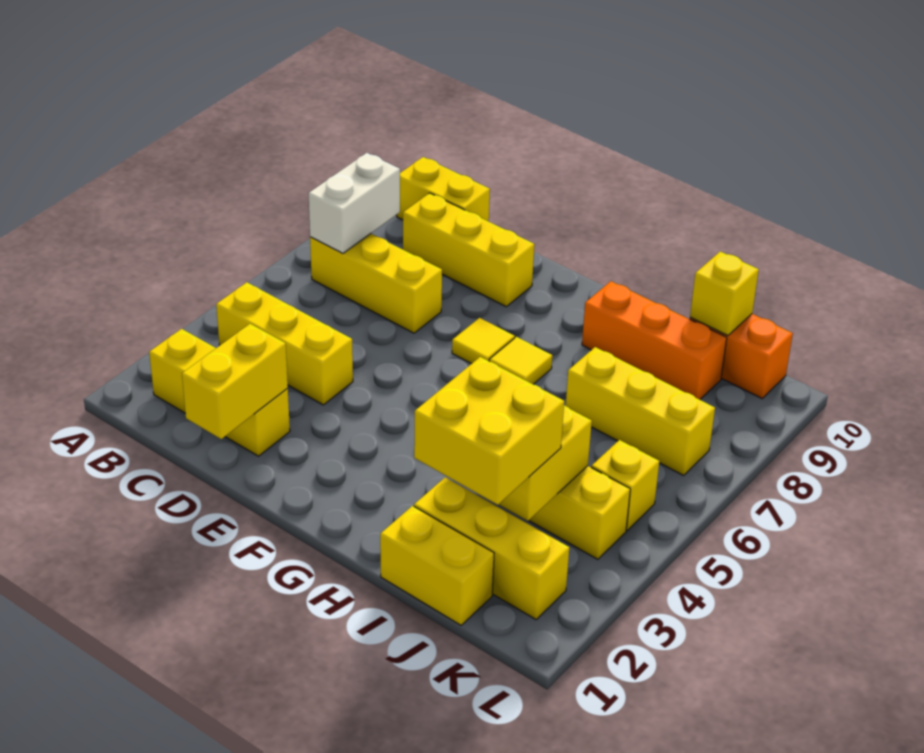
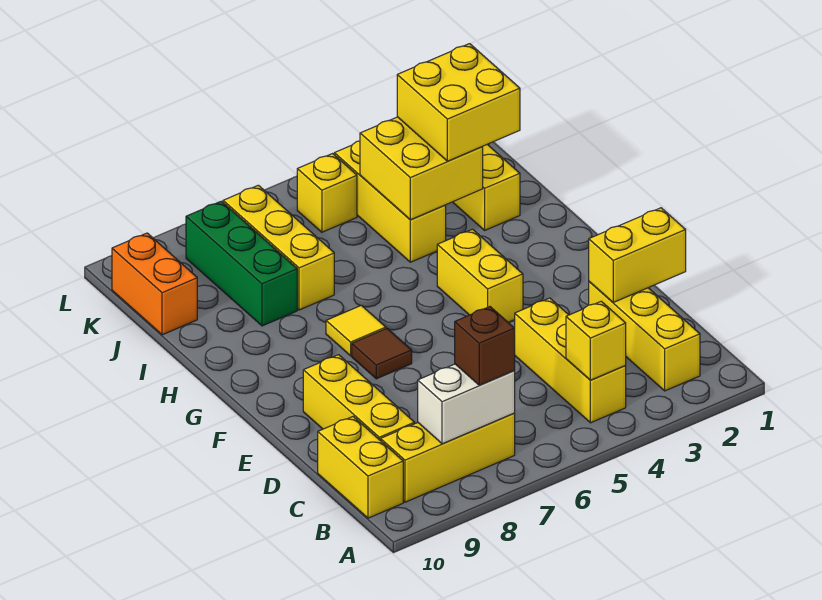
yellow brick B7:D7 level 1 -> yellow brick B7:B9 level 1
none -> brown brick B7 level 3
yellow tile F7 level 1 -> brown tile F7 level 1
orange brick H9:J9 level 1 -> none
yellow brick I1:J1 level 1 -> yellow brick F4:G4 level 1
none -> green brick I8:K8 level 1
yellow brick J10 level 2 -> yellow brick B4 level 2

